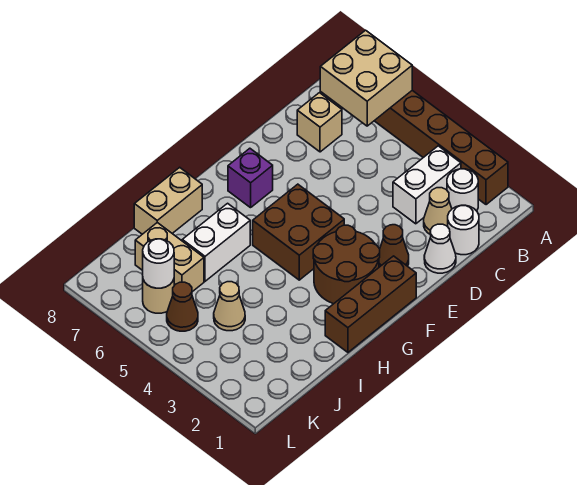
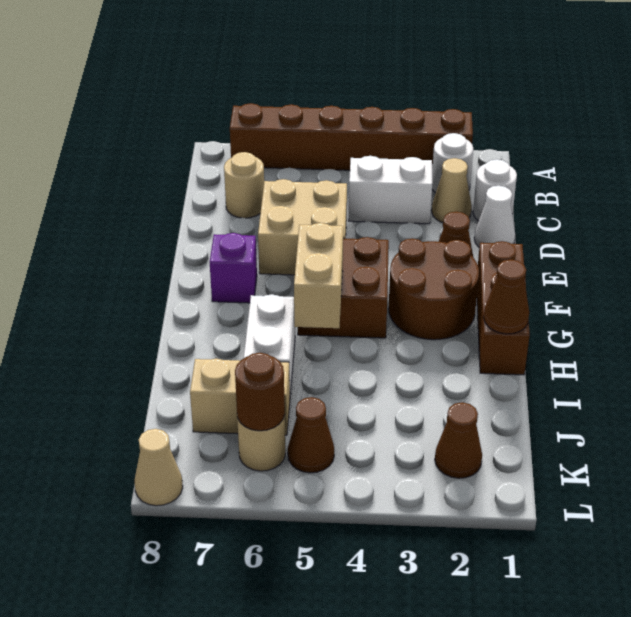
tan brick A6:B7 level 2 -> tan brick D5:E6 level 1
white brick B3:C3 level 1 -> white brick C3:C4 level 1
tan brick C7 level 1 -> tan round brick C7 level 1
none -> brown cone H1 level 2
tan brick H8:I8 level 1 -> tan brick G5:H5 level 2
tan cone J4 level 1 -> tan cone L8 level 1
none -> brown cone K2 level 1
white round brick K6 level 2 -> brown round brick K6 level 2

